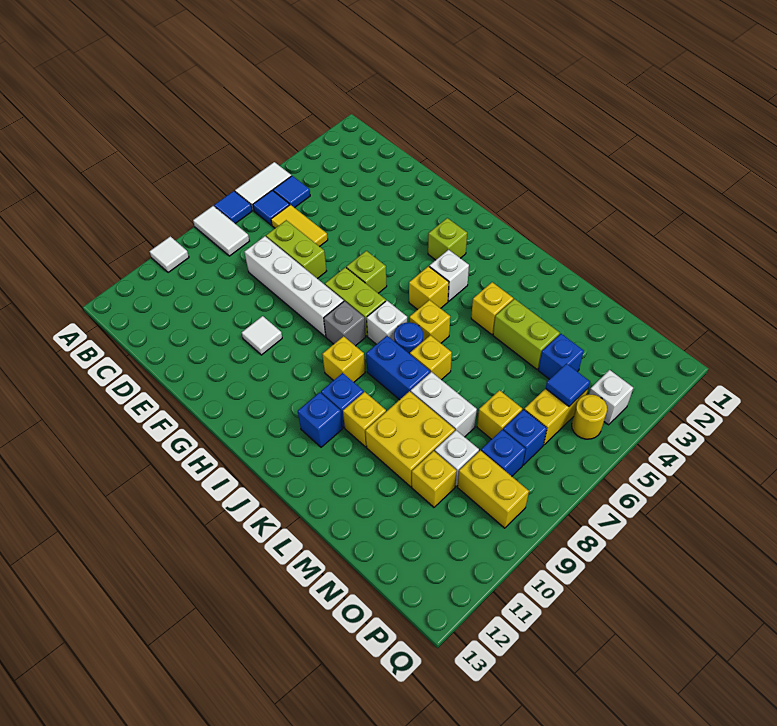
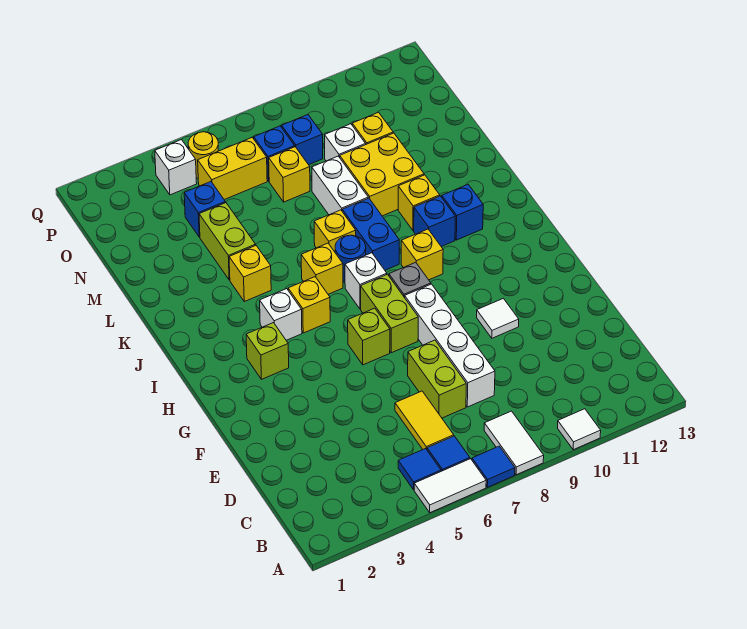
blue tile O5 level 2 -> none
yellow brick O9:P9 level 1 -> none

